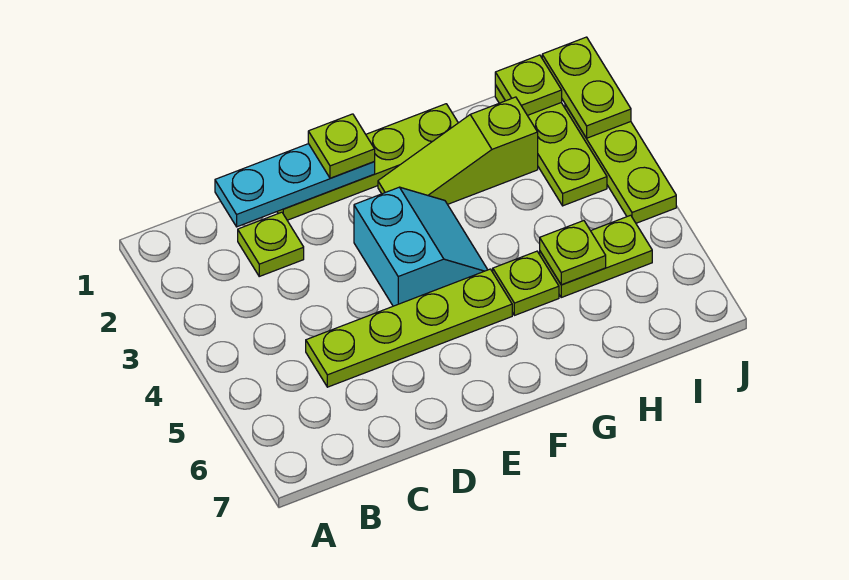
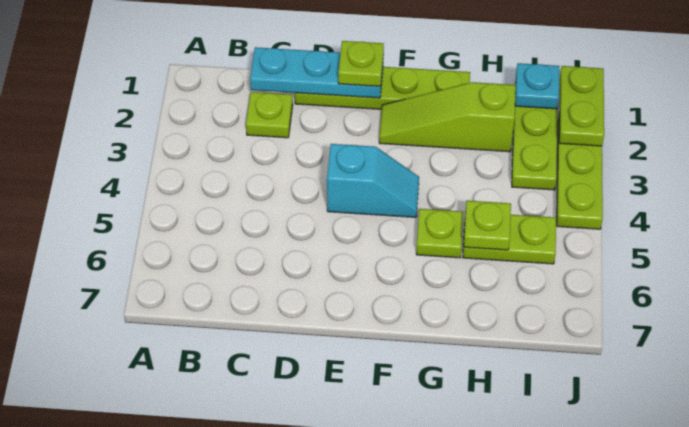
lime plate C5:F5 level 1 -> none
cyan slope E3:F4 level 1 top E -> cyan slope E4:F4 level 1 top E
lime plate I1 level 2 -> cyan plate I1 level 2

